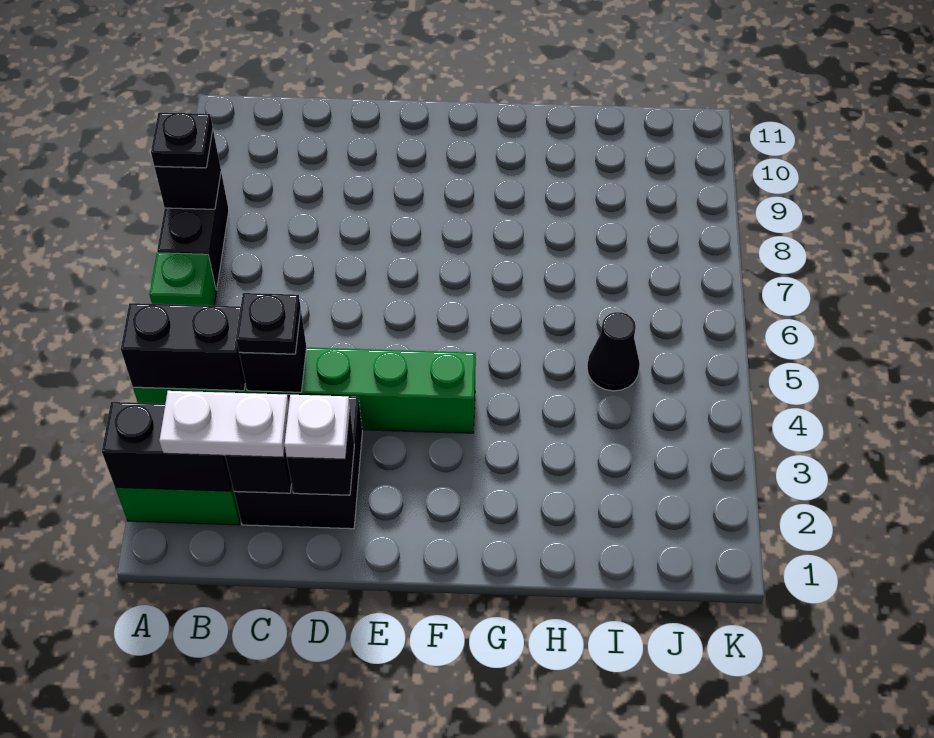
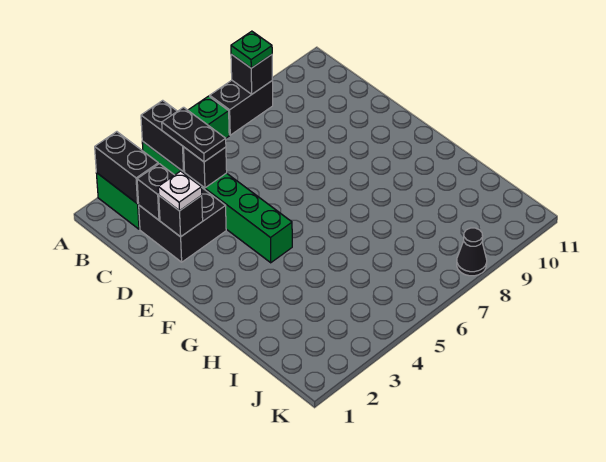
black plate A8 level 3 -> green plate A8 level 3
white plate B2:C2 level 3 -> none
black plate C4 level 3 -> black plate B4:C4 level 3
black cone I5 level 1 -> black cone K8 level 1

